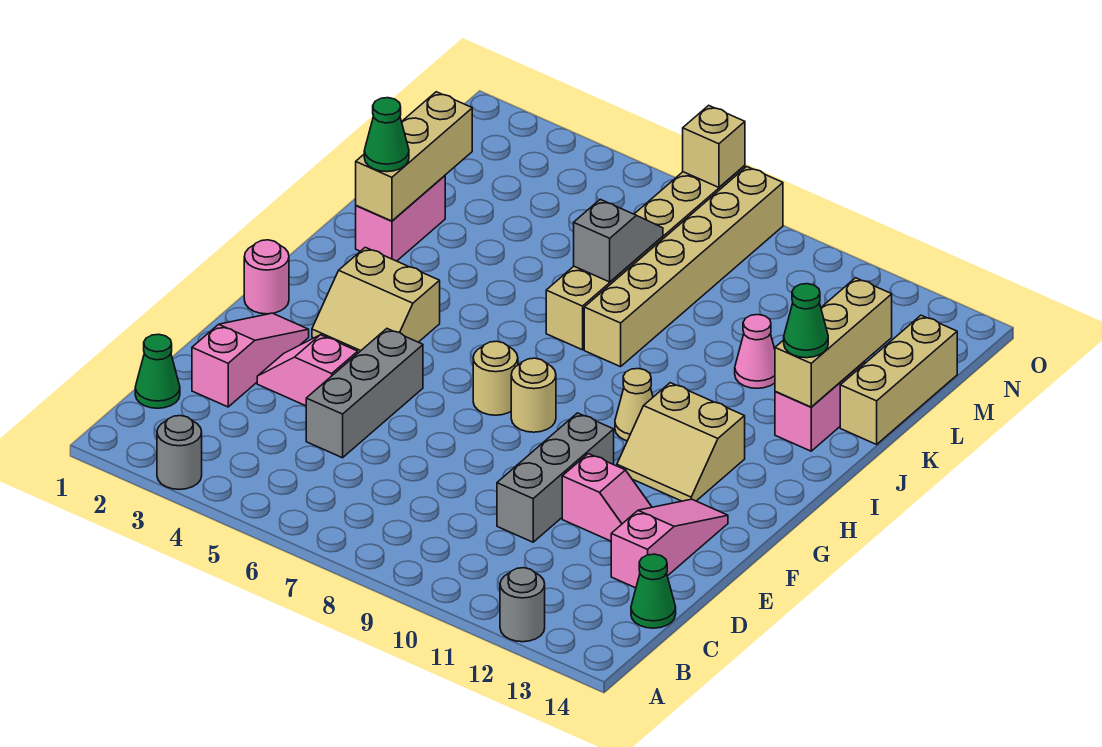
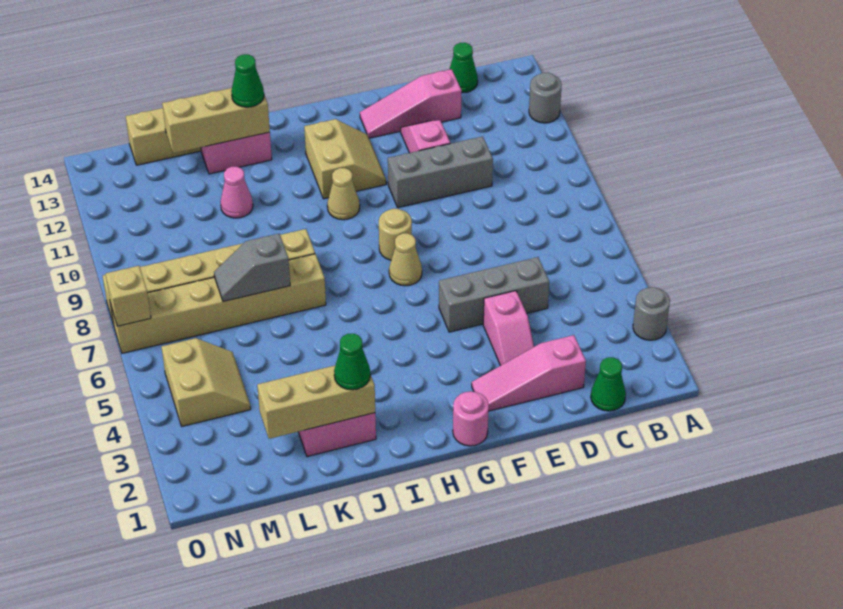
tan slope G3:H4 level 1 top H -> tan slope M4:N5 level 1 top N
tan round brick G7 level 1 -> tan cone G7 level 1

